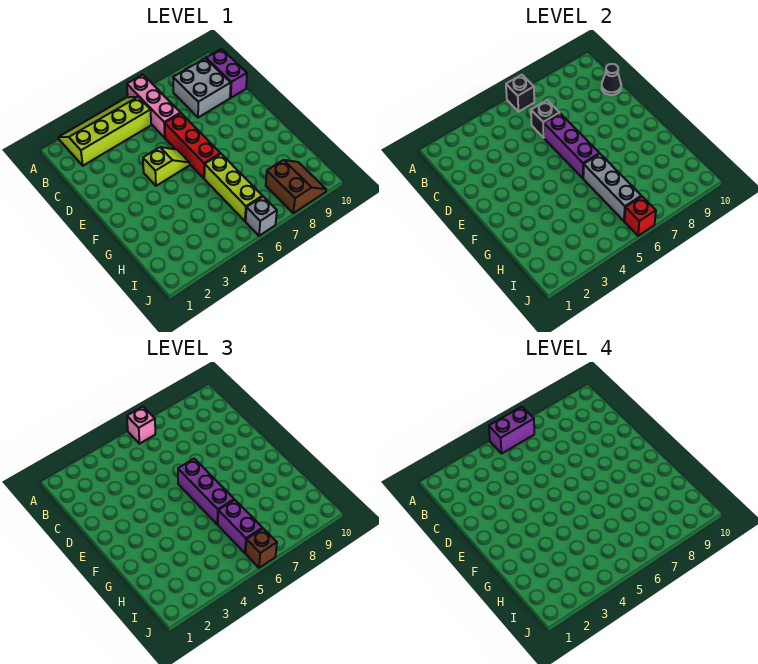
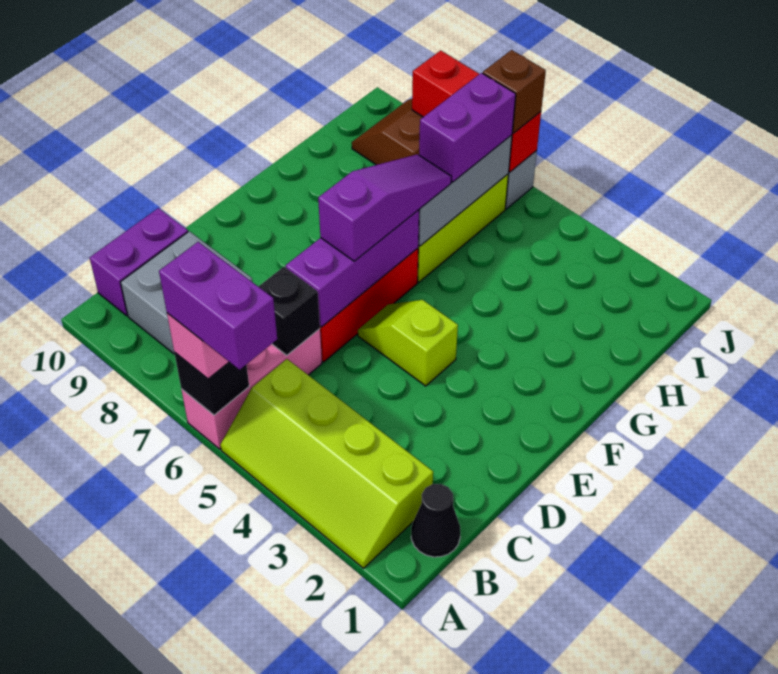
black cone C10 level 2 -> black cone B1 level 1
purple brick E6:G6 level 3 -> purple slope E6:G6 level 3 top E
red brick J6 level 2 -> red brick J6:J8 level 2

